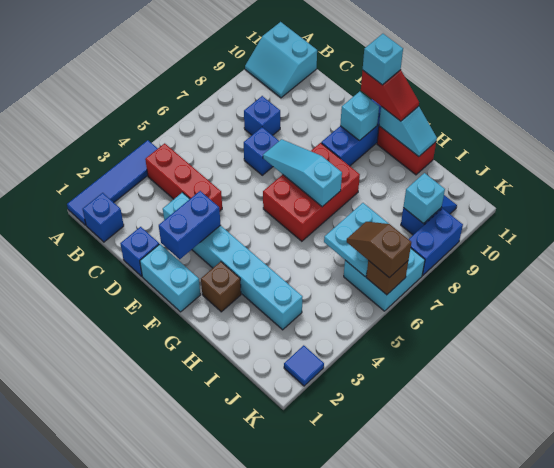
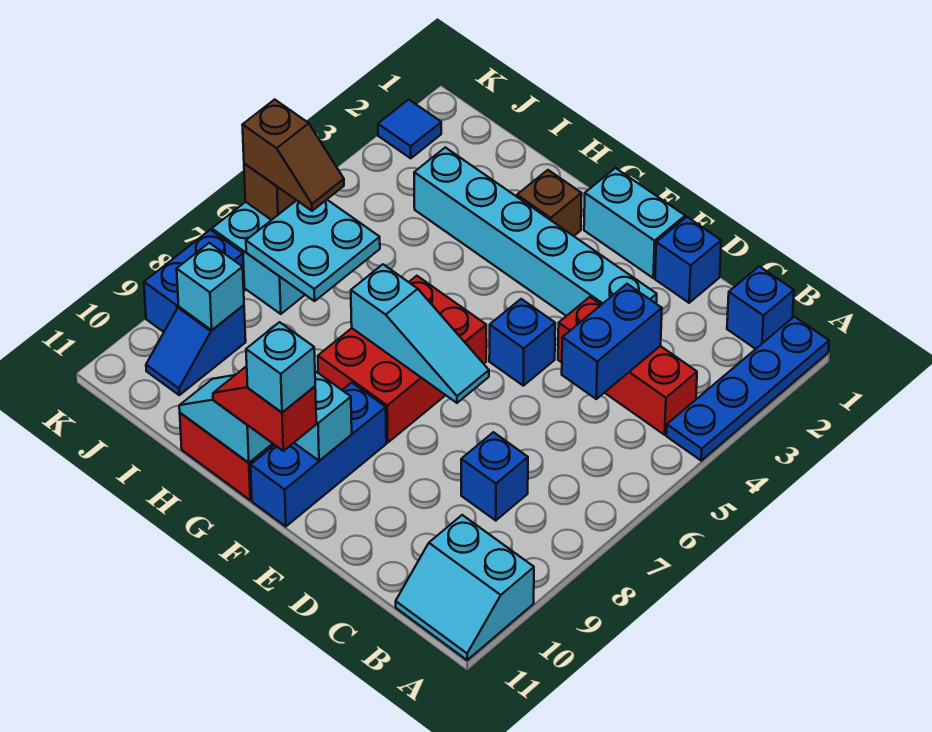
blue tile A1:A4 level 1 -> blue plate A1:A4 level 1
cyan slope A10:B11 level 1 top 11 -> cyan slope A10:B11 level 1 top 10
blue brick D7 level 1 -> blue brick E5 level 1
blue brick E2:E3 level 2 -> blue brick C4:C5 level 2

